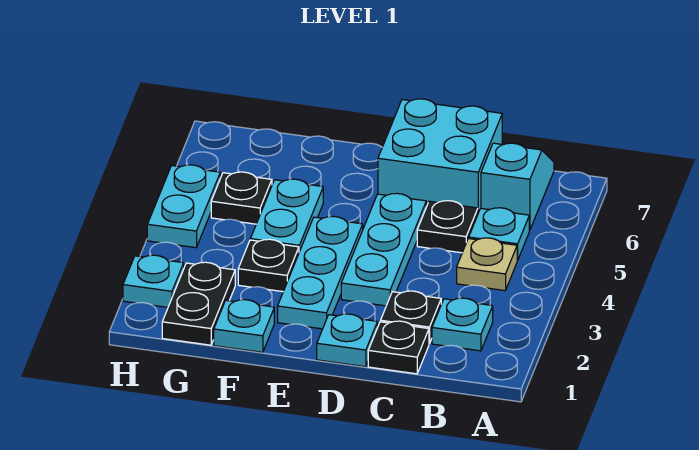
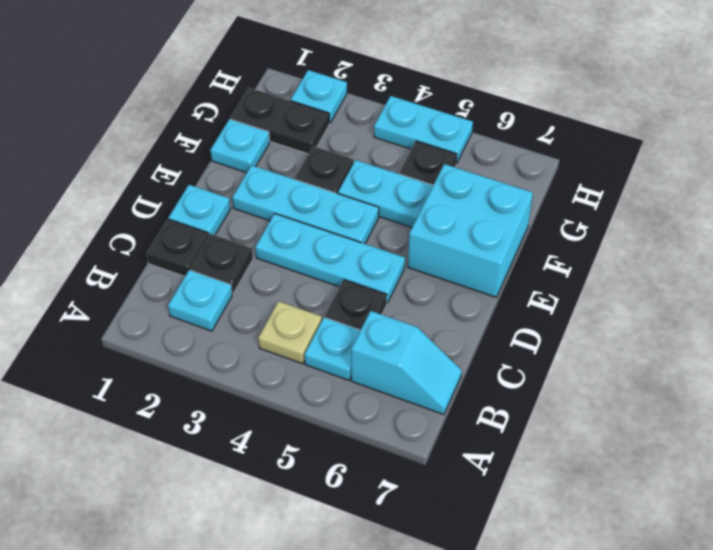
cyan brick C6:D7 level 1 -> cyan brick E6:F7 level 1

